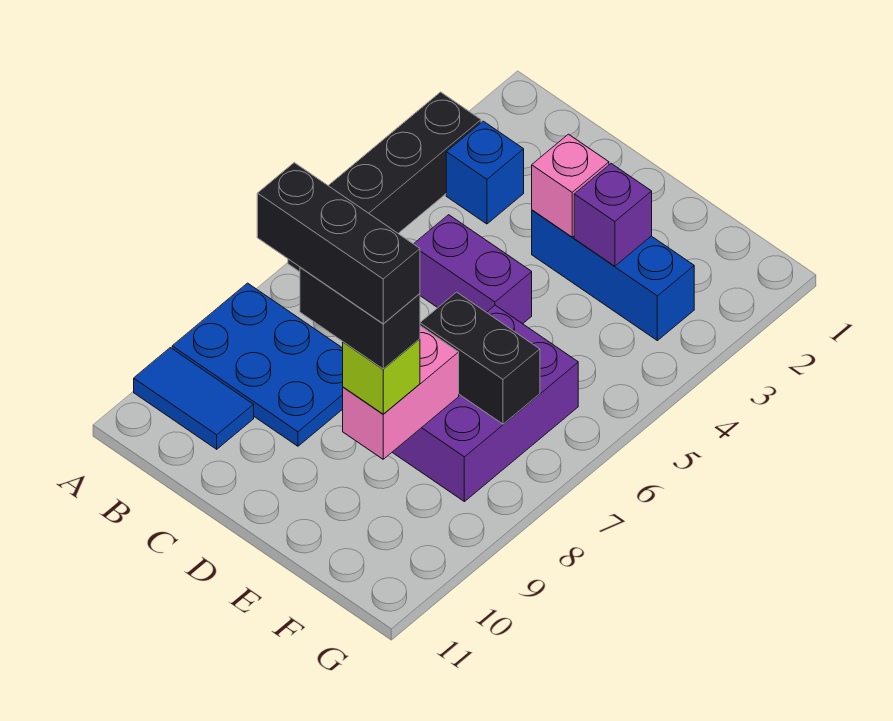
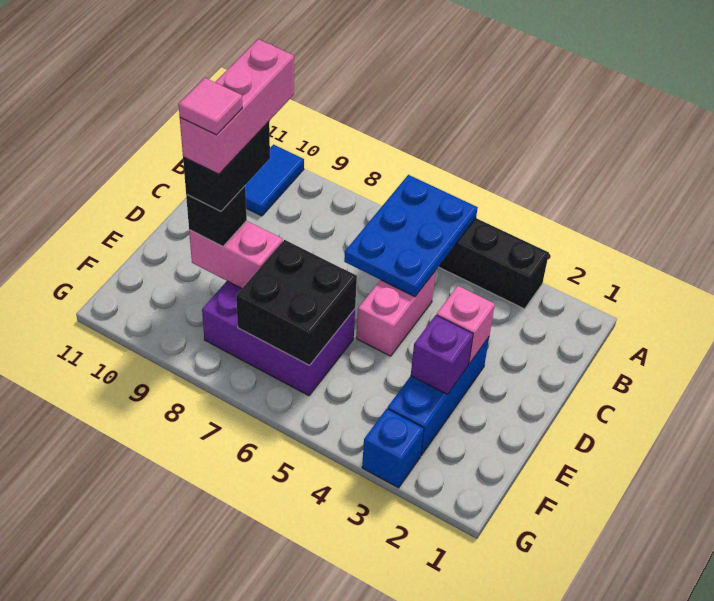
blue plate A8:C9 level 1 -> blue plate A5:C6 level 2
blue brick B3 level 1 -> blue brick G3 level 1
purple brick C5:D5 level 1 -> pink brick C5:D5 level 1
black brick C9:E9 level 5 -> pink brick C9:E9 level 5
black brick E7:F7 level 2 -> black brick E6:F7 level 2
lime brick E9 level 3 -> black brick E9 level 3
none -> pink tile E9 level 6

